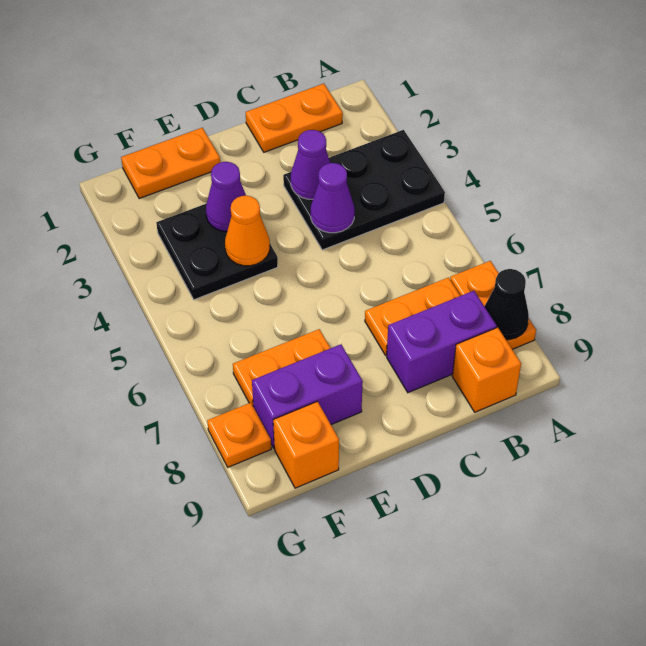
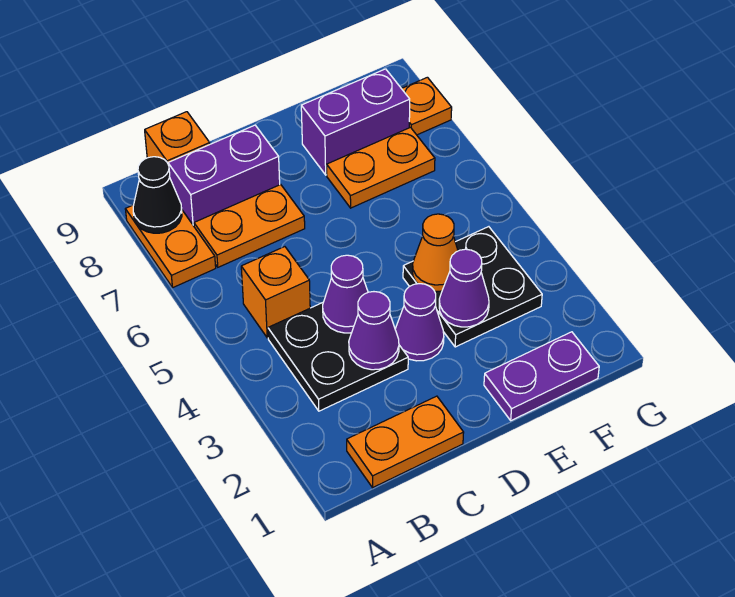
black plate A3:C4 level 1 -> black plate B3:C4 level 1
none -> purple cone D3 level 1
orange plate E1:F1 level 1 -> purple plate E1:F1 level 1
orange brick F9 level 1 -> orange brick B5 level 1

